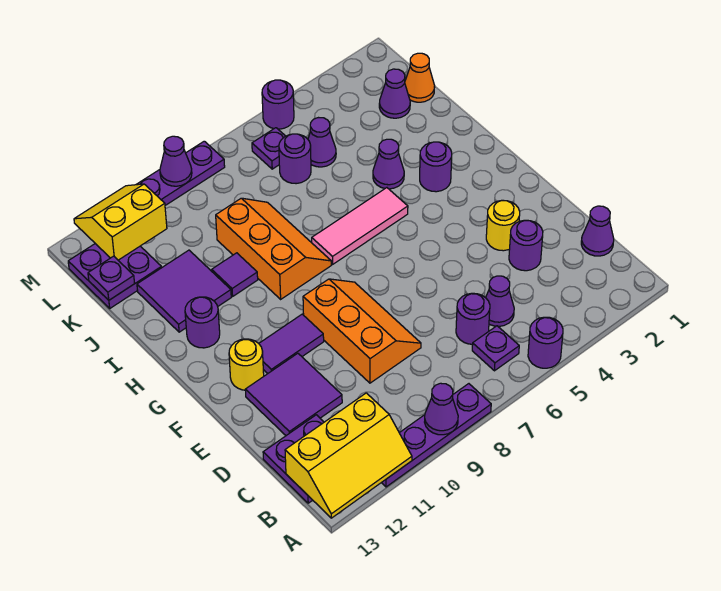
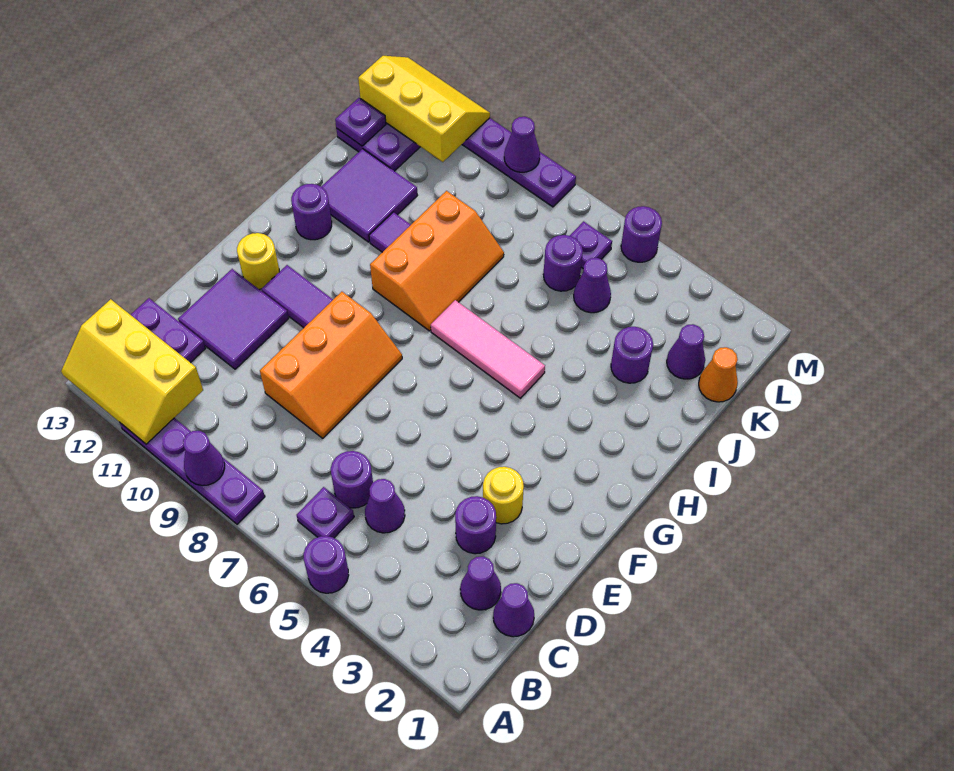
purple round brick H3 level 1 -> purple round brick J3 level 1
purple cone I4 level 1 -> purple cone C2 level 1
yellow slope L11:M12 level 2 top L -> yellow slope L11:M13 level 2 top L

